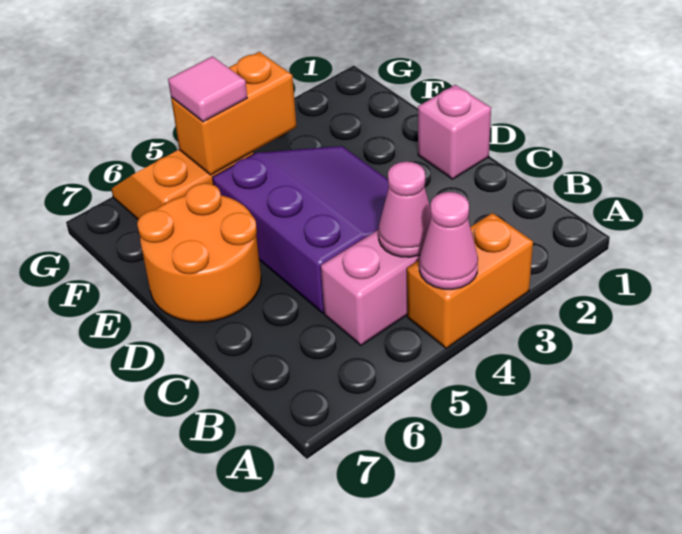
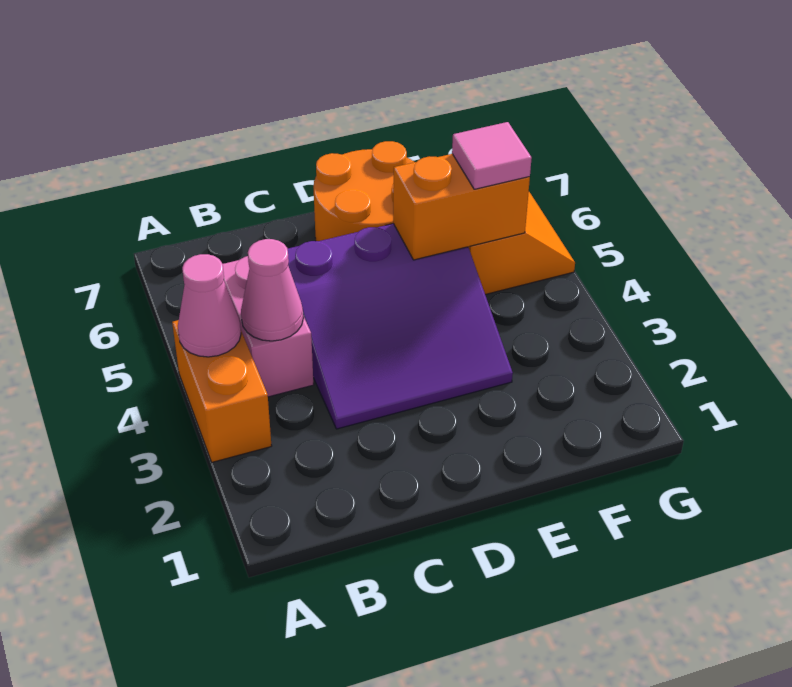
pink brick D1 level 1 -> none
orange brick F4:F5 level 2 -> orange brick E5:F5 level 2

